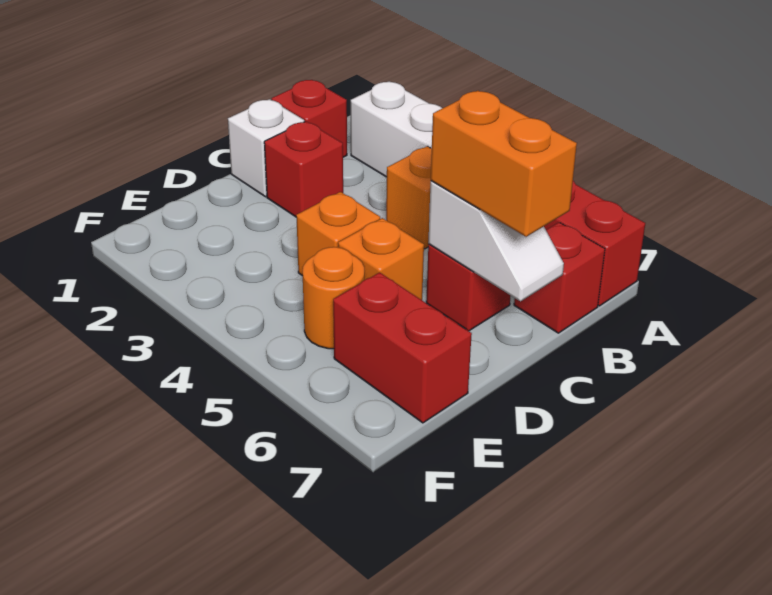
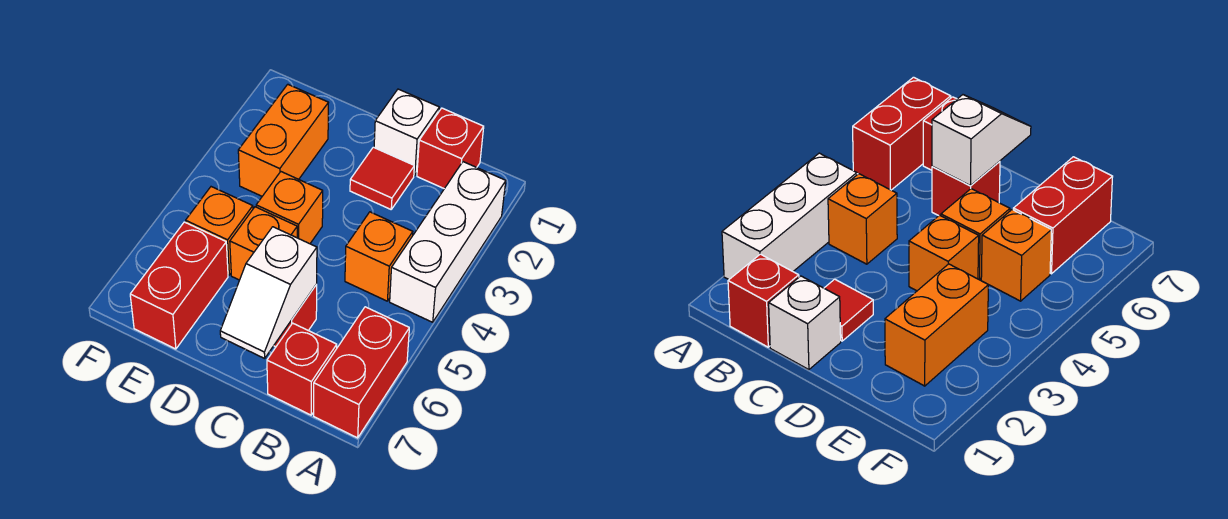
red brick C2 level 1 -> red tile C2 level 1
orange brick C6:C7 level 3 -> orange brick E2:E3 level 1
orange round brick E5 level 1 -> orange brick E5 level 1

